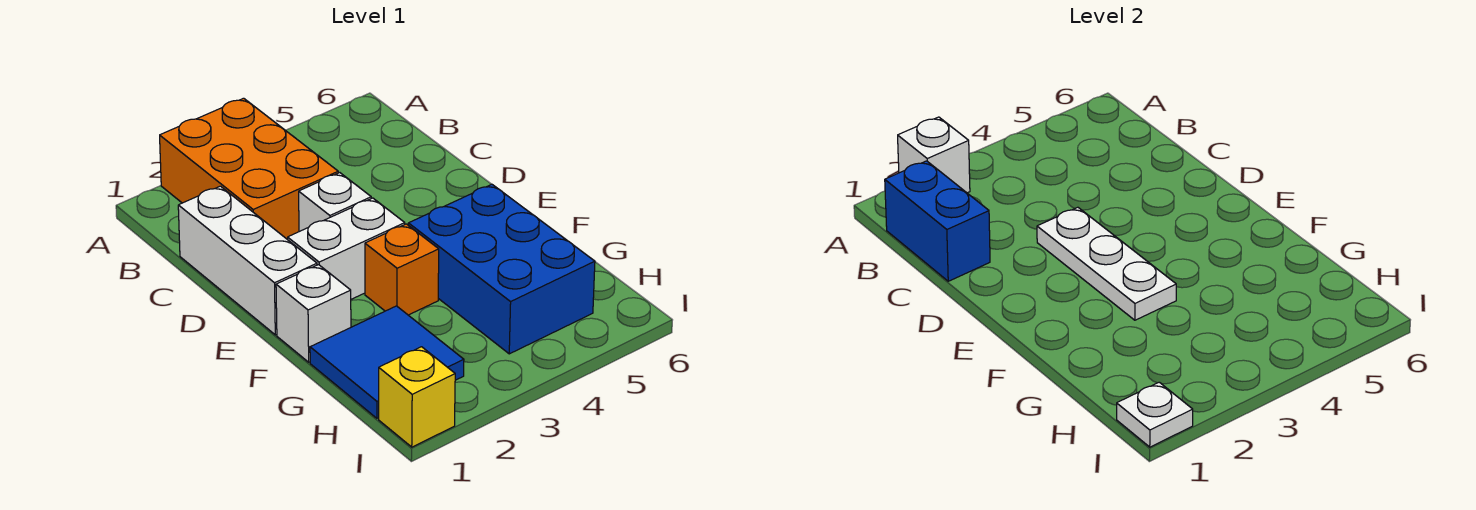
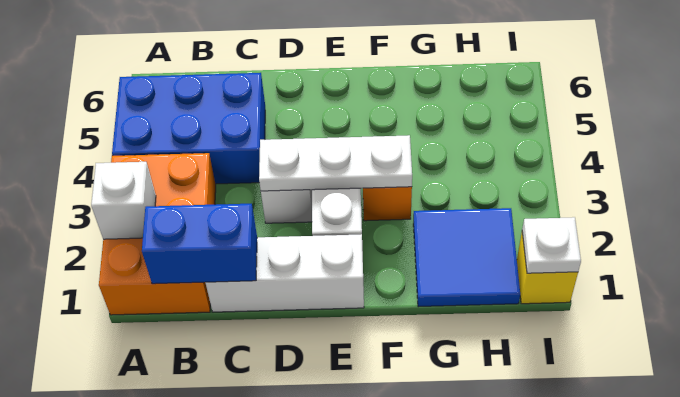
orange brick A2:C3 level 1 -> orange brick A1:B3 level 1
white brick F1 level 1 -> none
blue brick F4:H5 level 1 -> blue brick A4:C5 level 1

